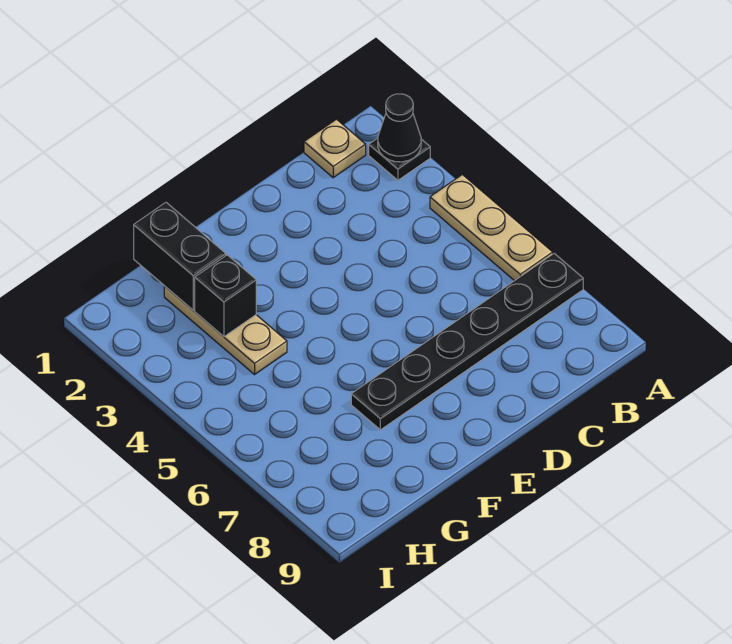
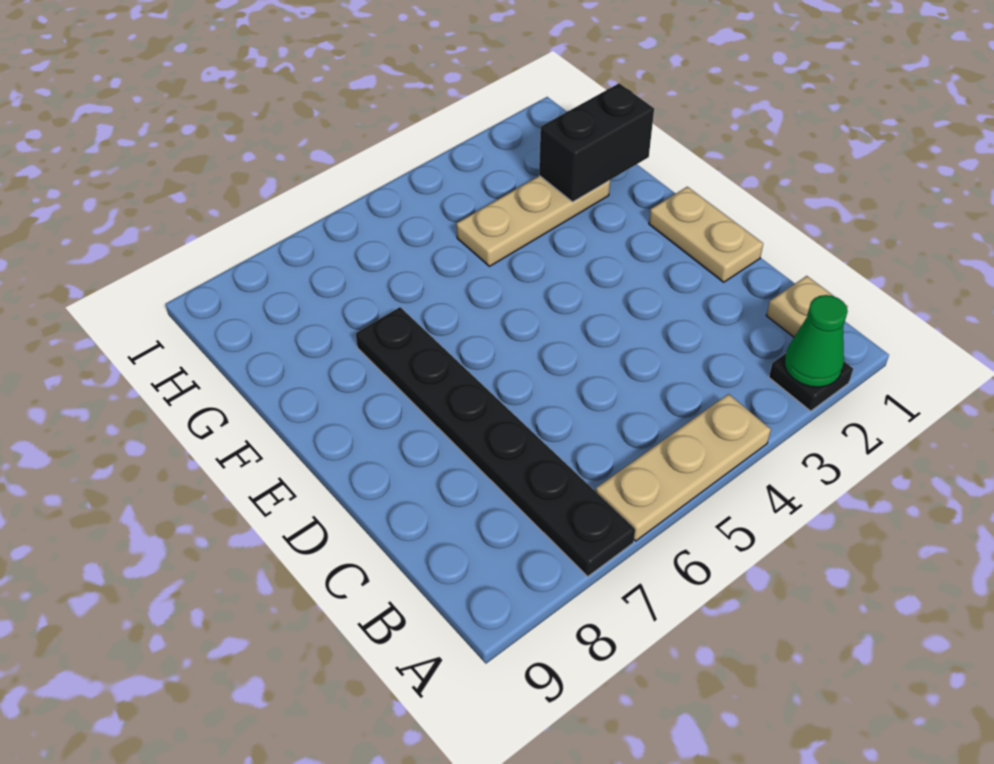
black cone A2 level 2 -> green cone A2 level 2
none -> tan plate D1:E1 level 1
black brick G3 level 2 -> none

